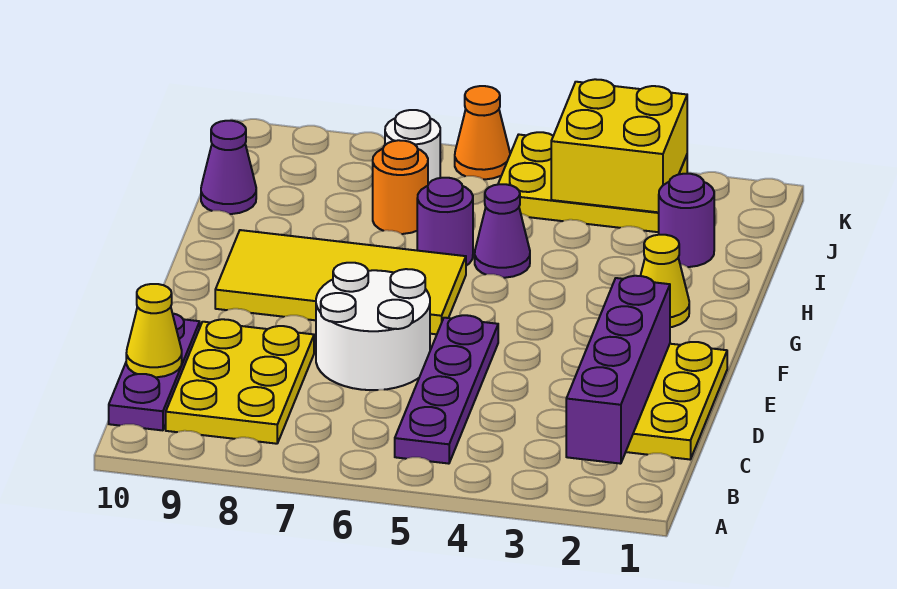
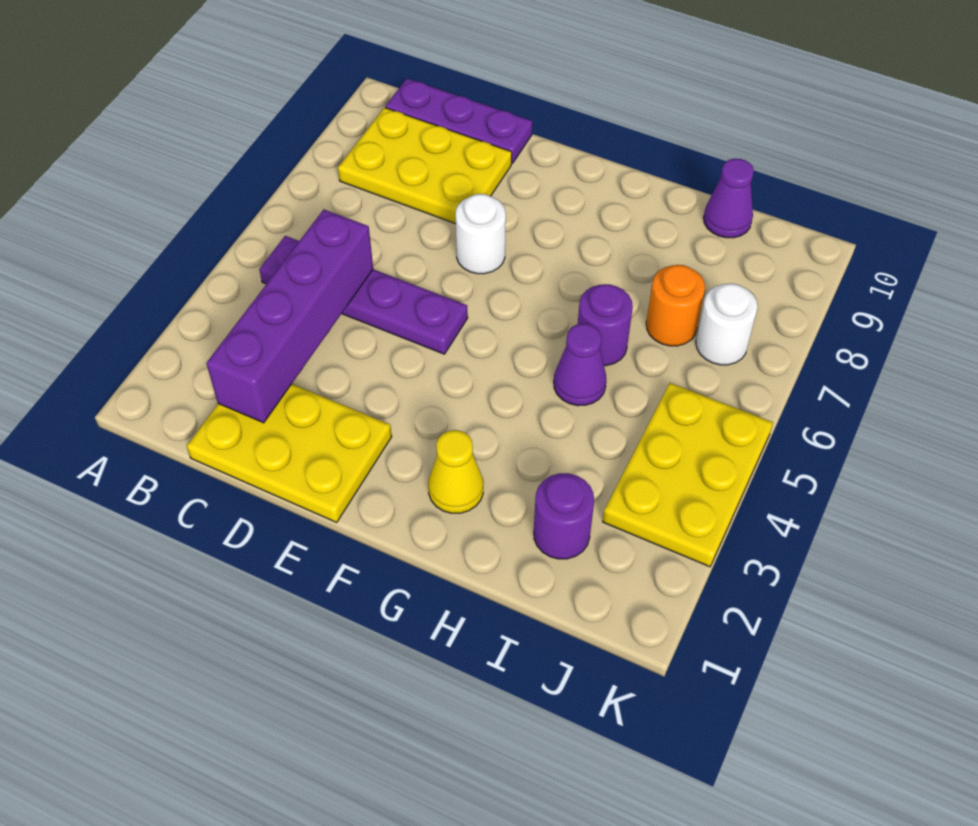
purple brick B2:E2 level 2 -> purple brick C2:C5 level 2
yellow cone C10 level 2 -> none
white round brick D6:E7 level 1 -> white round brick E7 level 1
yellow tile F6:G9 level 1 -> none
yellow brick J3:K4 level 2 -> none
orange cone K6 level 1 -> none

